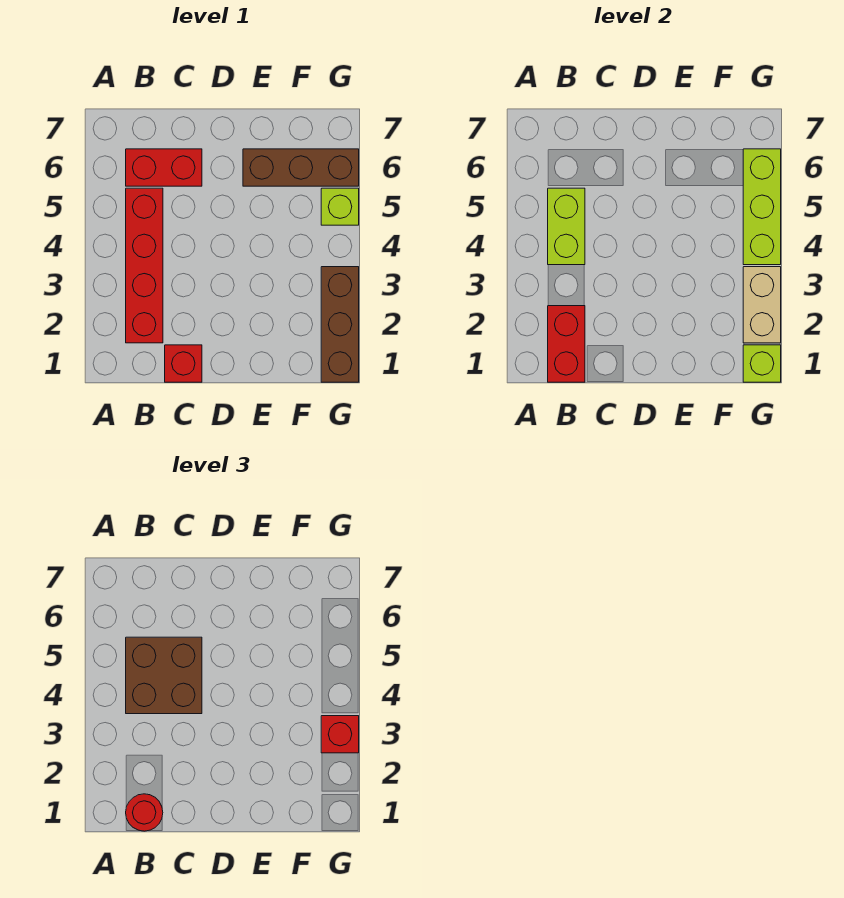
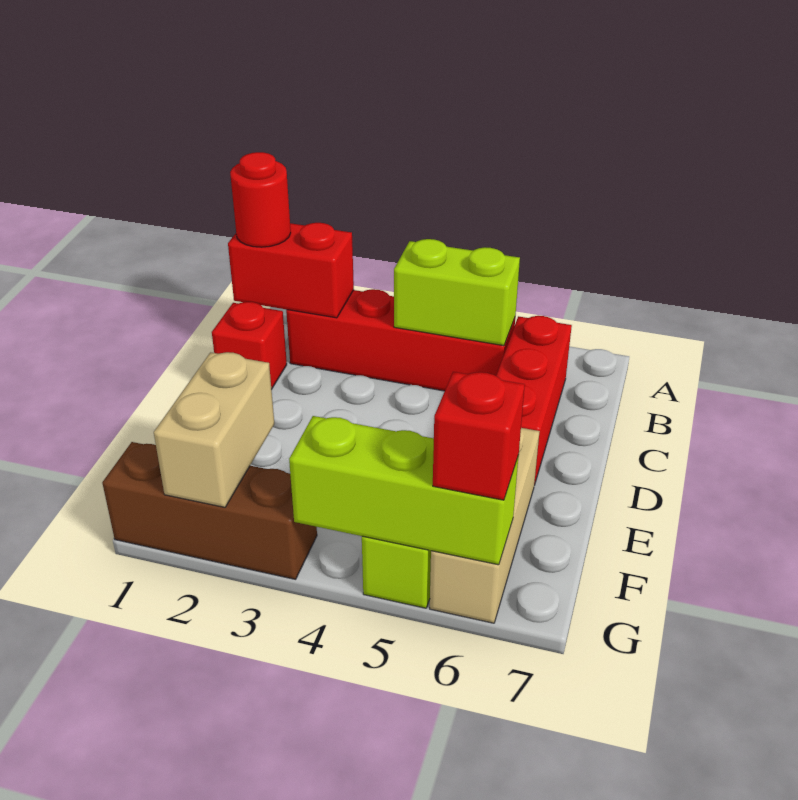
brown brick B4:C5 level 3 -> none
red brick B6:C6 level 1 -> red brick B6:D6 level 1
brown brick E6:G6 level 1 -> tan brick E6:G6 level 1
lime brick G1 level 2 -> none
tan brick G2:G3 level 2 -> tan brick F2:G2 level 2
red brick G3 level 3 -> red brick G6 level 3

